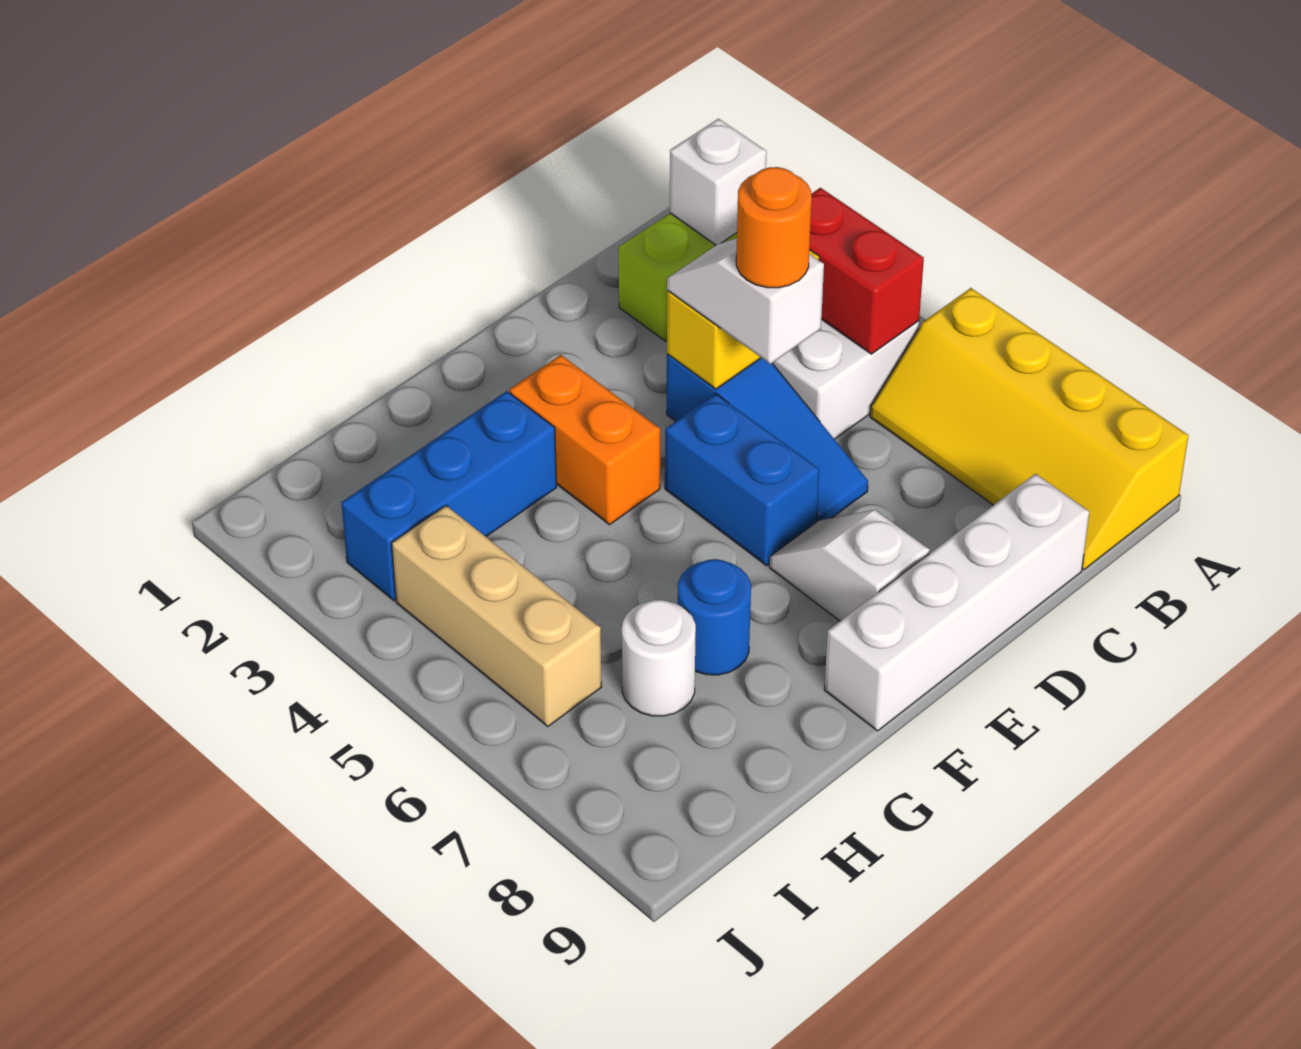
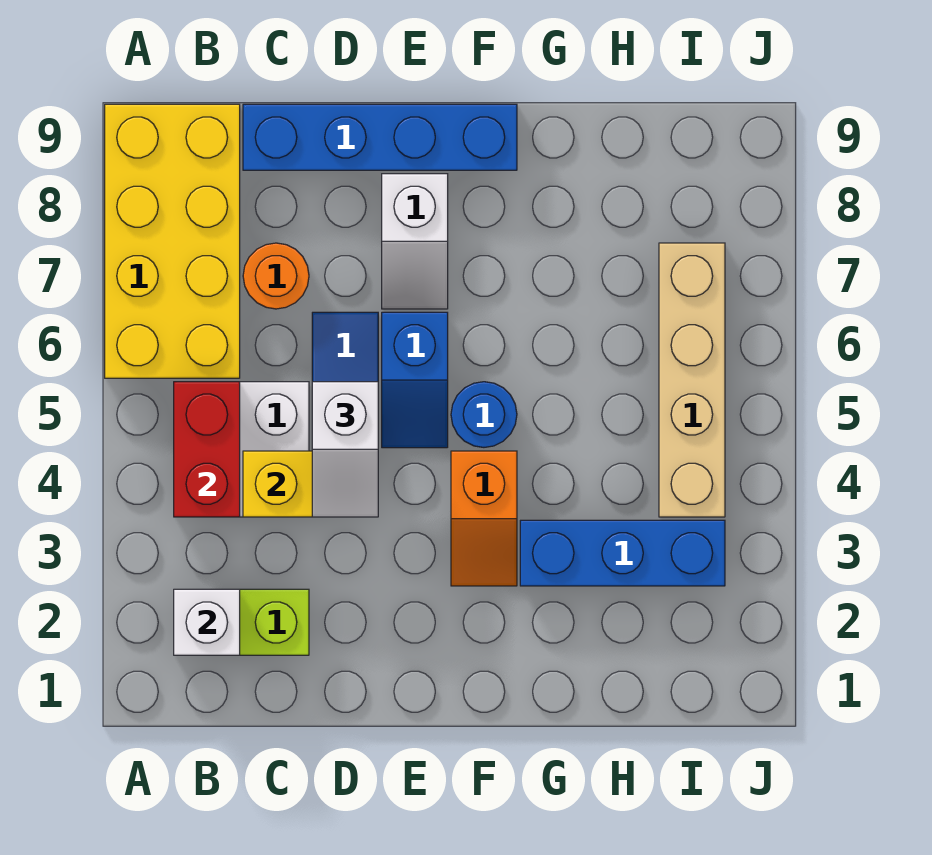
yellow slope A6:B9 level 1 top A -> yellow brick A6:B9 level 1
white brick C9:F9 level 1 -> blue brick C9:F9 level 1
orange round brick D5 level 4 -> orange round brick C7 level 1
blue brick E5:E6 level 1 -> blue slope E5:E6 level 1 top 6
orange brick F3:F4 level 1 -> orange slope F3:F4 level 1 top 4
blue round brick G7 level 1 -> blue round brick F5 level 1
white round brick H7 level 1 -> none
tan brick I4:I6 level 1 -> tan brick I4:I7 level 1

